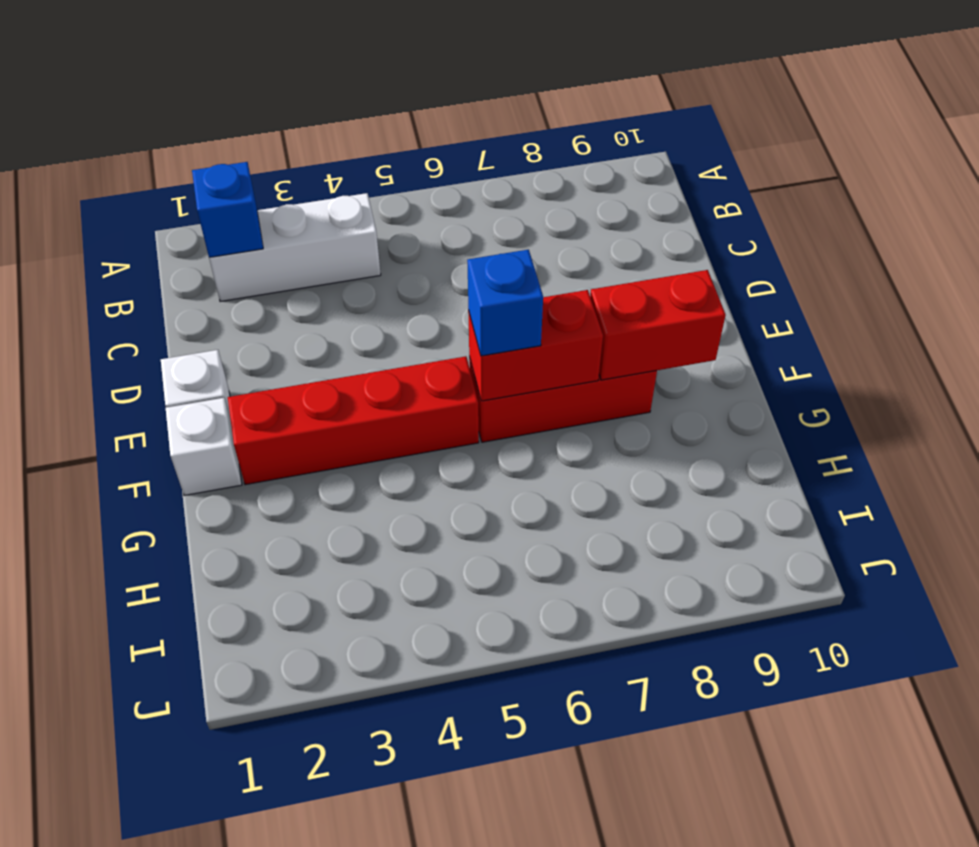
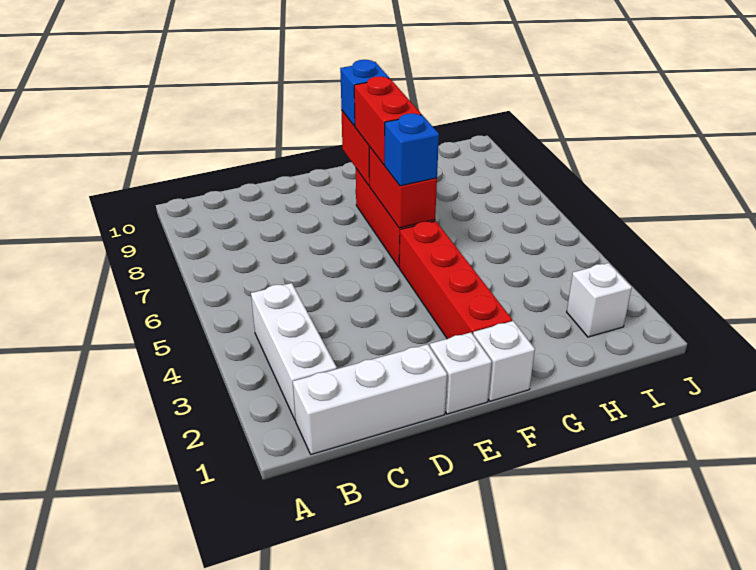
none -> white brick B1:D1 level 1
blue brick B2 level 2 -> blue brick F9 level 3
none -> red brick F7:F8 level 3
none -> white brick I2 level 1

